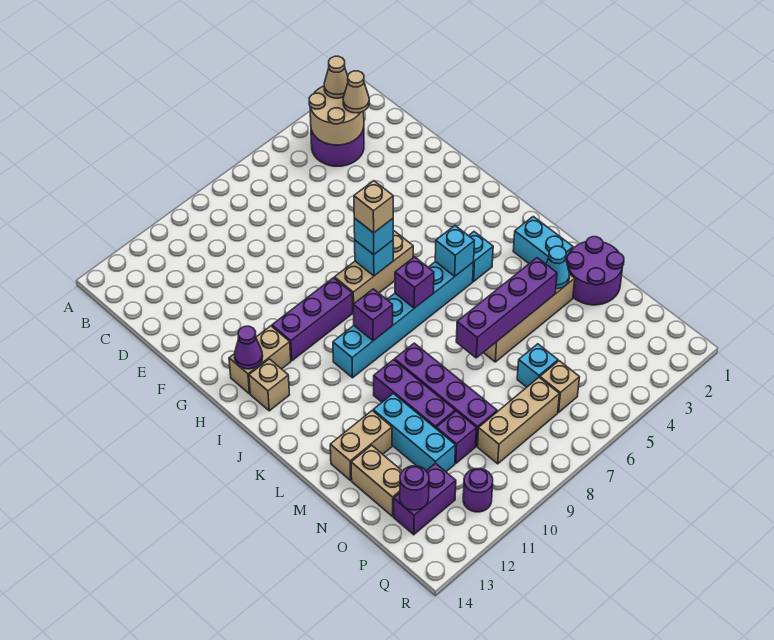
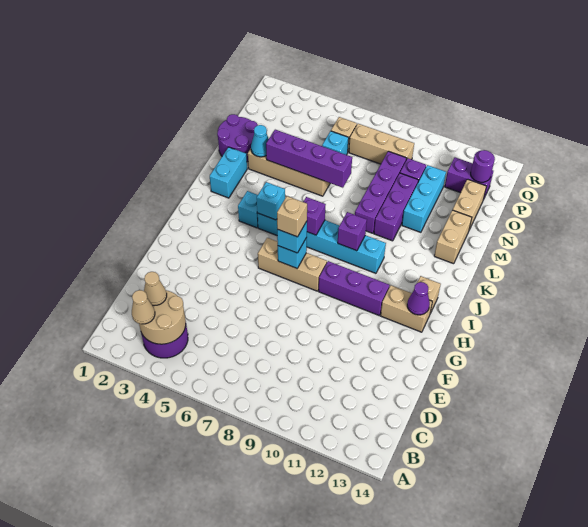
tan brick M12:M13 level 1 -> tan brick L13:M13 level 1
purple round brick Q11 level 1 -> none

